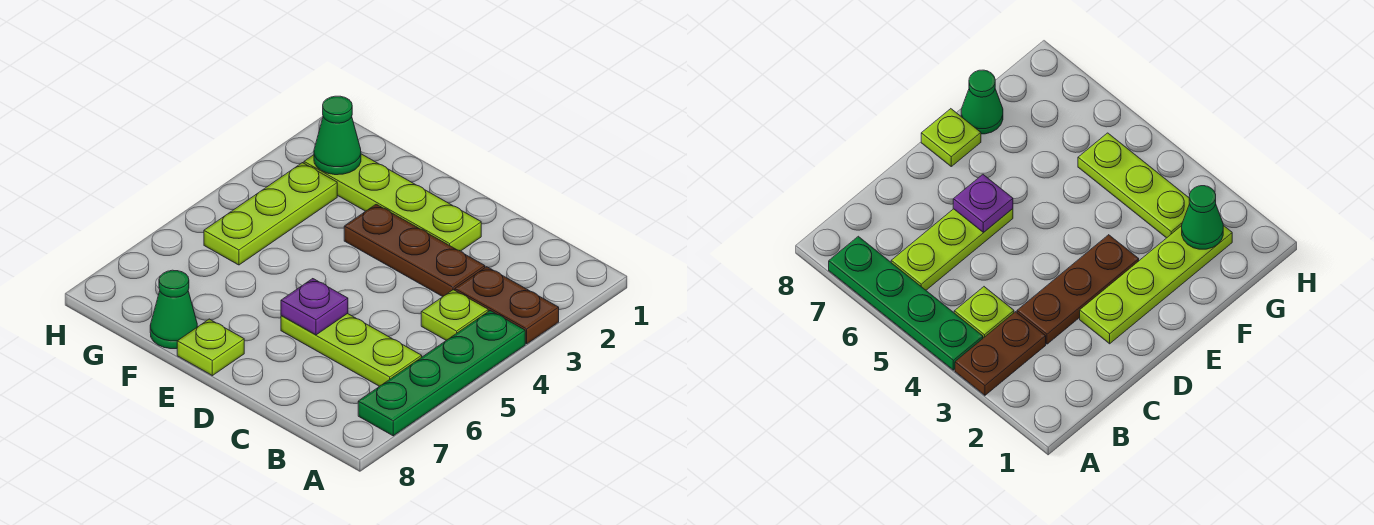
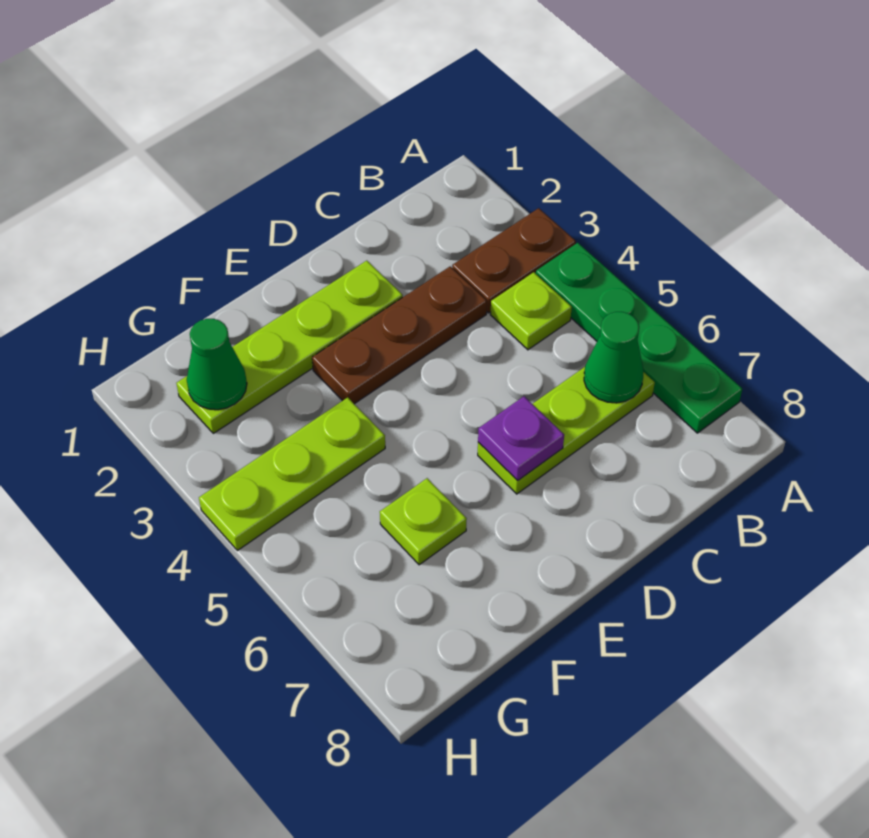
lime plate E8 level 1 -> lime plate F6 level 1
green cone F8 level 1 -> green cone B6 level 2
lime plate G3:G5 level 1 -> lime plate F4:H4 level 1

